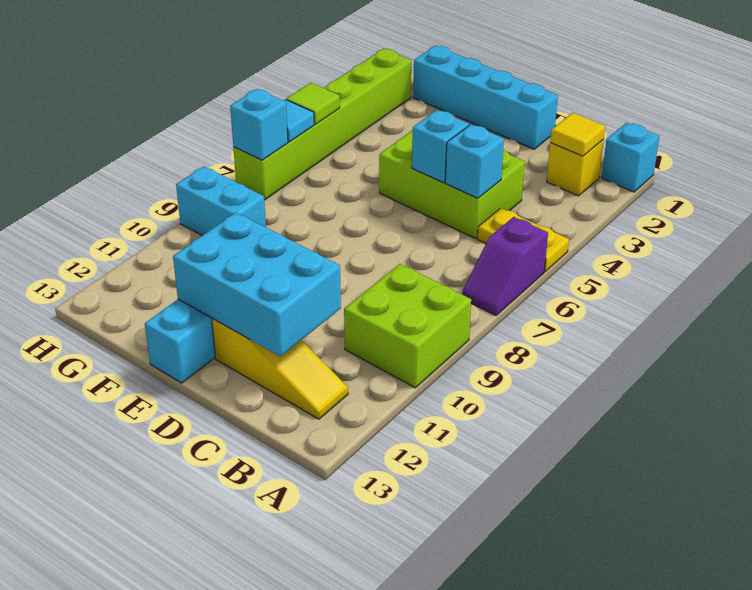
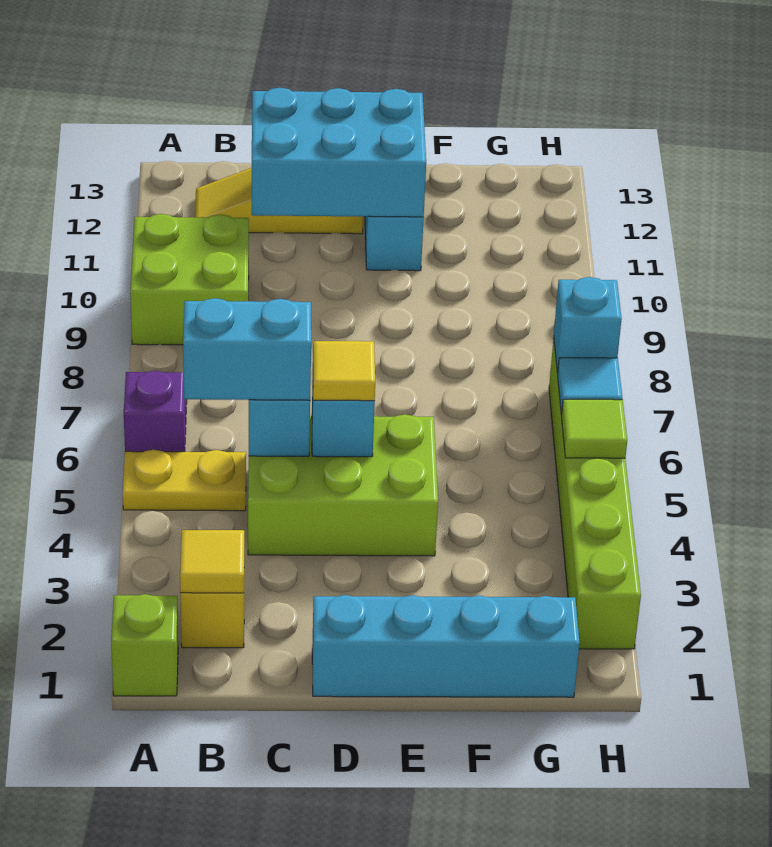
cyan brick A1 level 1 -> lime brick A1 level 1
none -> yellow tile D5 level 3
cyan brick G9:H9 level 1 -> cyan brick B5:C5 level 3

